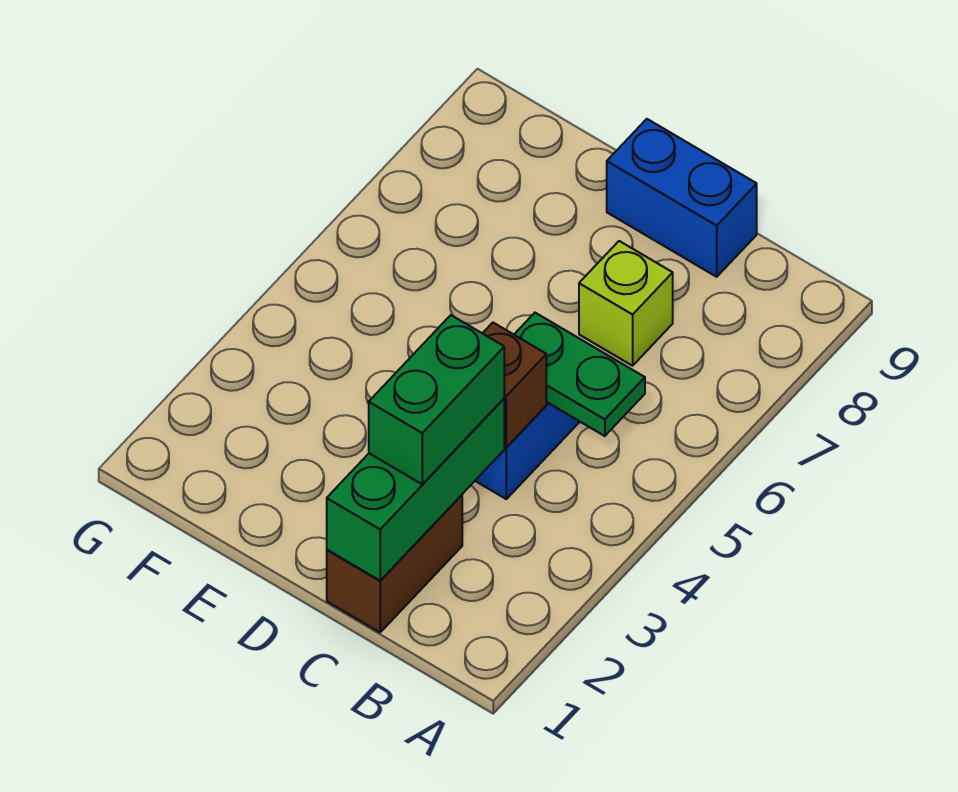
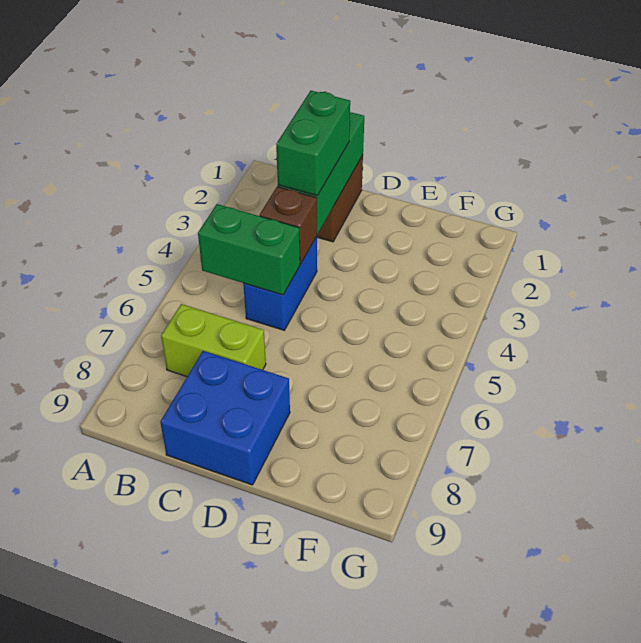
green plate B5:C5 level 2 -> green brick B5:C5 level 2
lime brick C7 level 1 -> lime brick B7:C7 level 1
blue brick C9:D9 level 1 -> blue brick C8:D9 level 1

